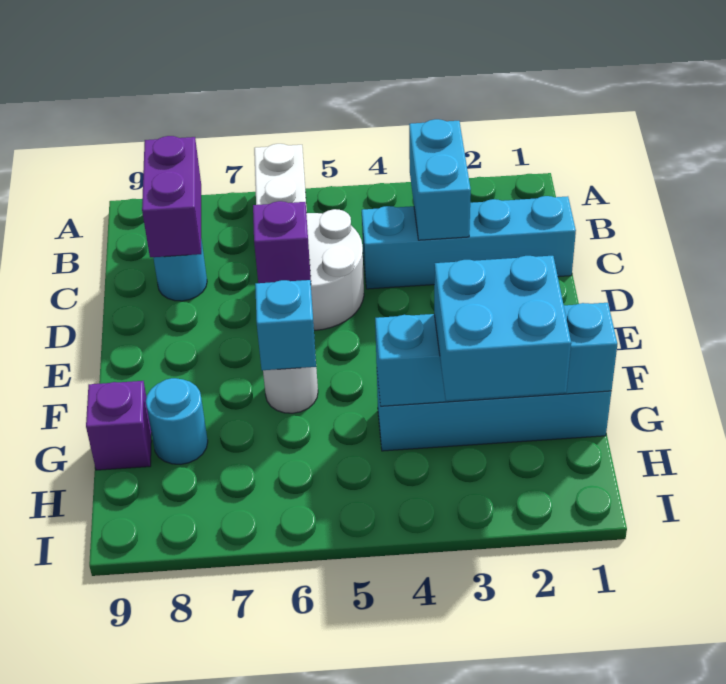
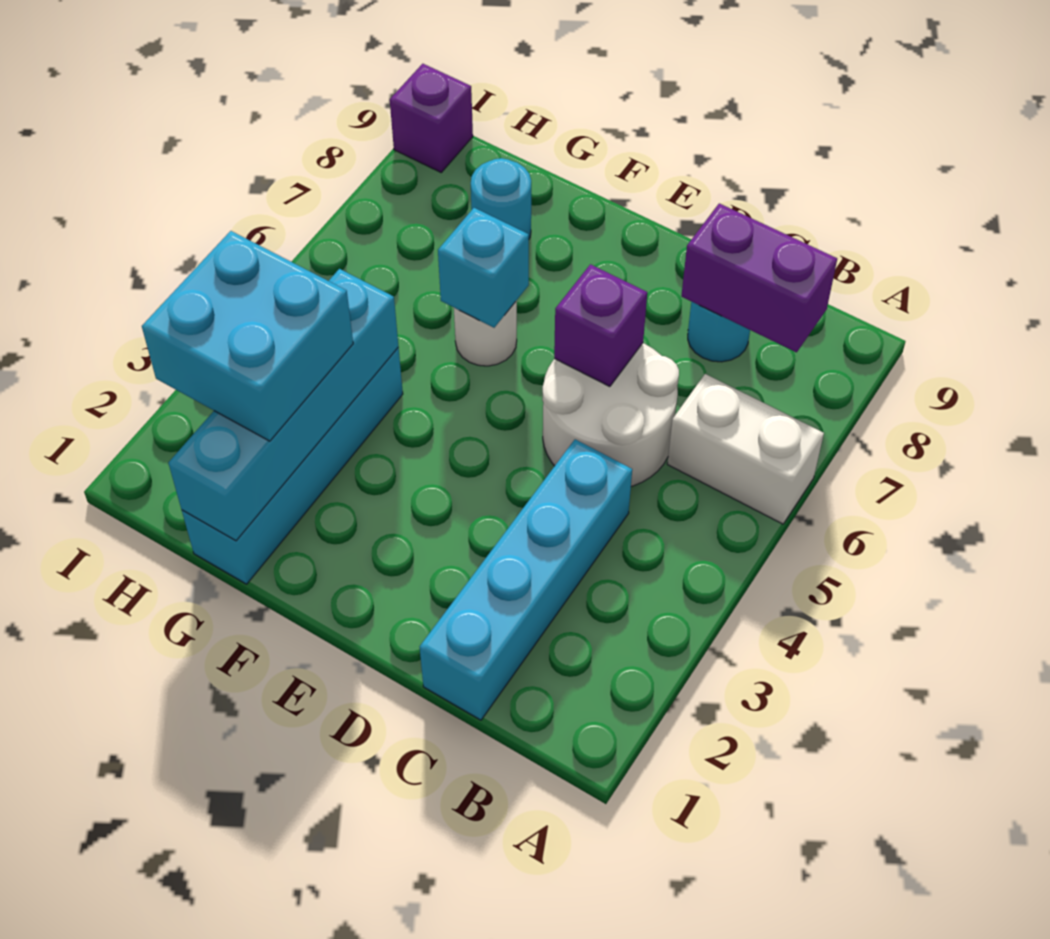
cyan brick B3:C3 level 2 -> none
purple brick G9 level 1 -> purple brick I9 level 1

